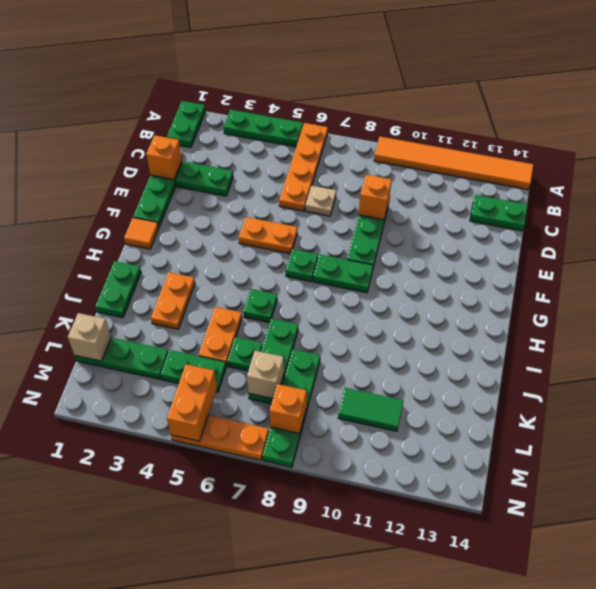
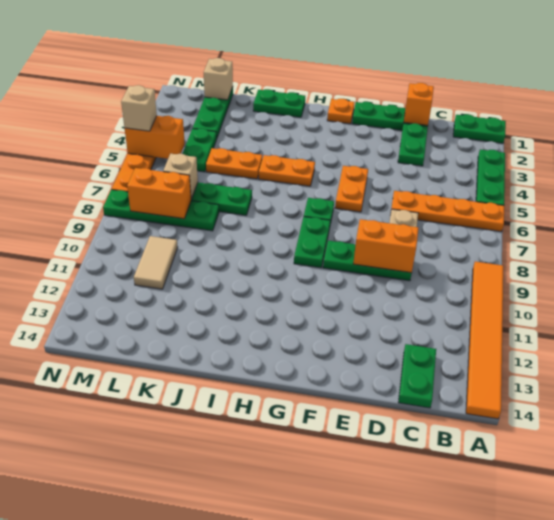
orange brick D9 level 2 -> orange brick D9:E9 level 2
orange tile G1 level 1 -> orange plate G1 level 1
orange plate I3:J3 level 1 -> orange plate H5:I5 level 1
green plate I6 level 1 -> none
green plate K6 level 1 -> none
green tile L10:L11 level 1 -> tan tile L10:L11 level 1
orange brick M8 level 2 -> orange brick L8:M8 level 2
none -> tan brick N5 level 3

